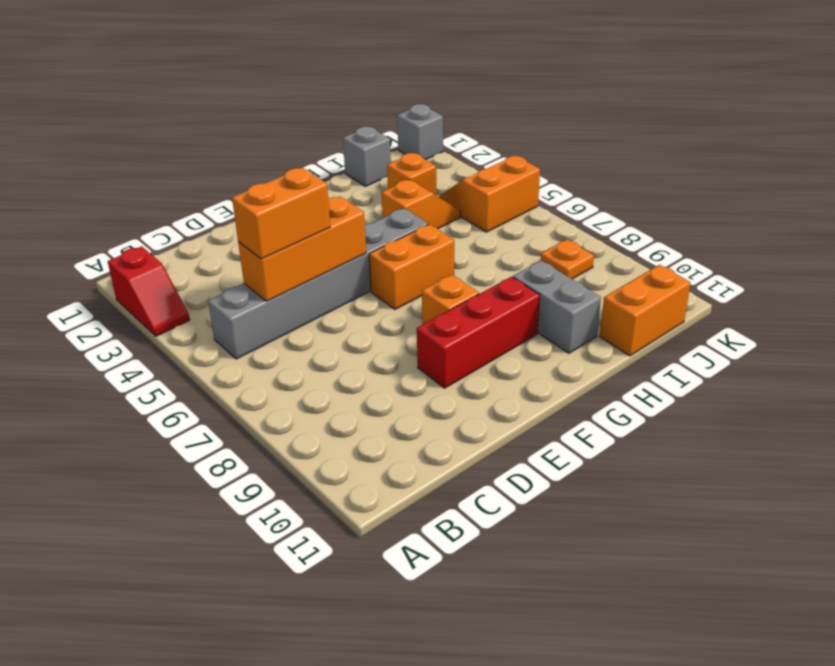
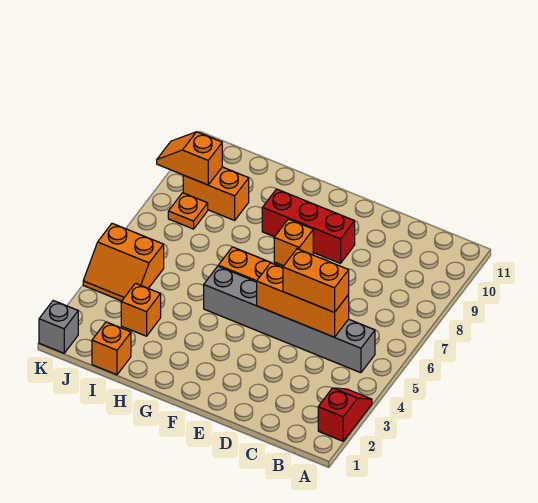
orange slope H4:I4 level 1 top H -> orange slope J9:K9 level 2 top J
grey brick H9:H10 level 1 -> none
grey brick I1 level 1 -> orange brick I1 level 1
orange brick I11:J11 level 1 -> orange brick I9:J9 level 1

